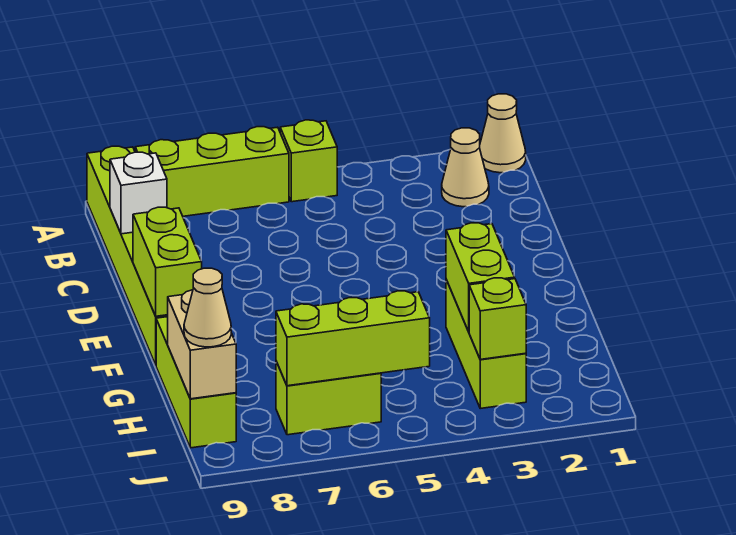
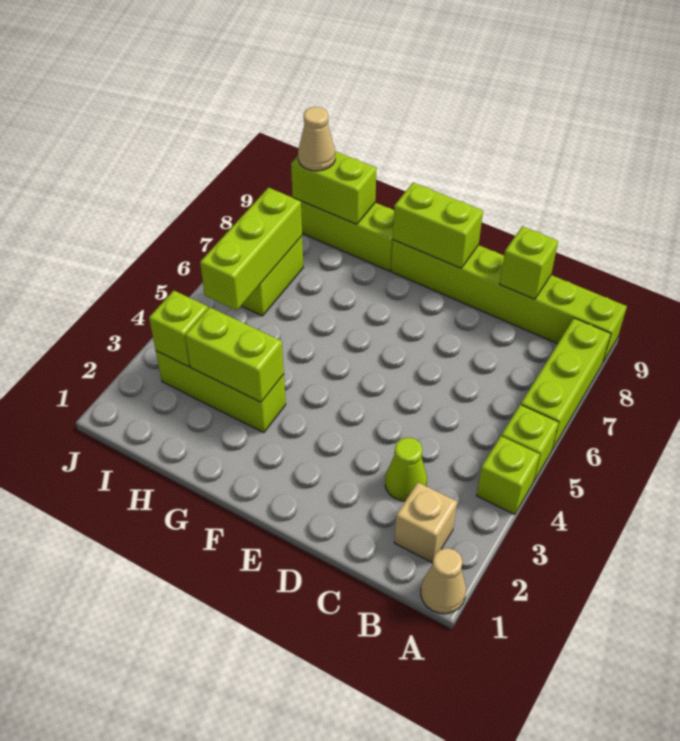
none -> lime brick A4 level 1
tan cone B2 level 1 -> tan brick B2 level 1
none -> lime cone C3 level 1
white brick C9 level 2 -> lime brick C9 level 2
tan brick H9:I9 level 2 -> lime brick H9:I9 level 2

